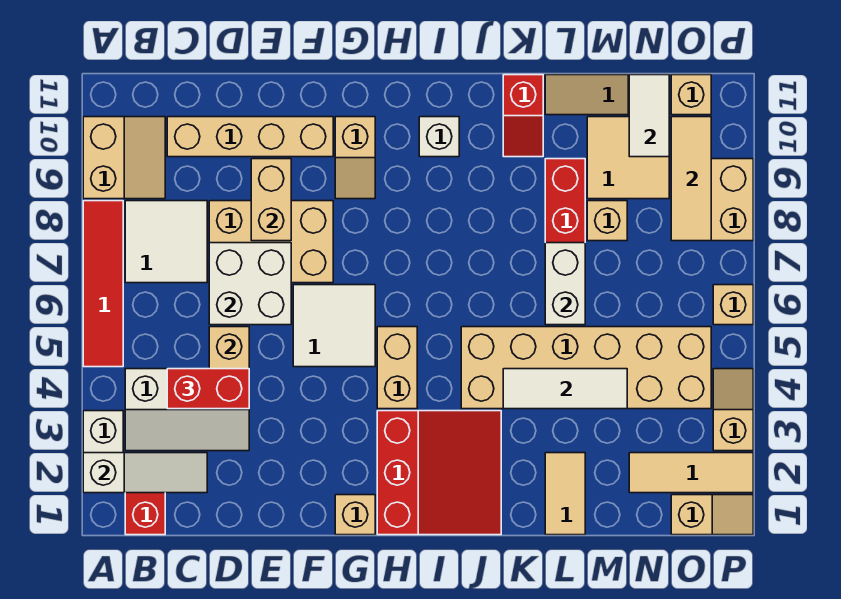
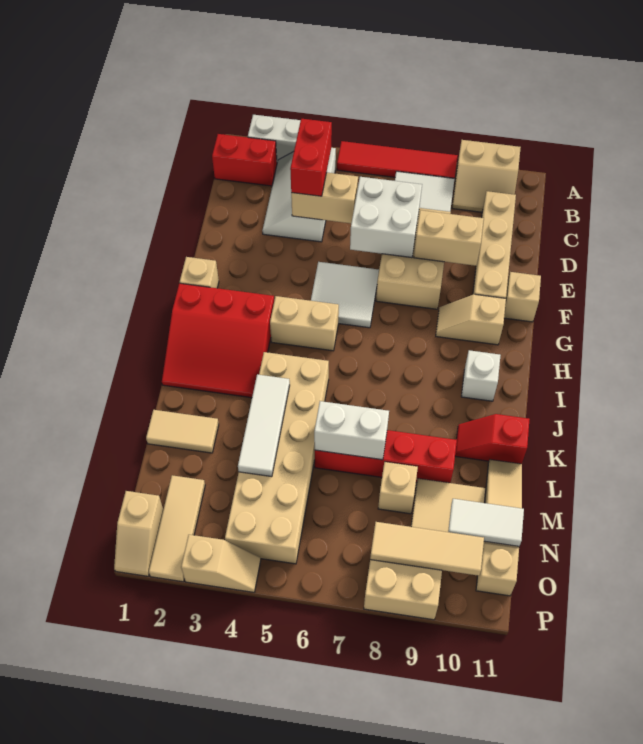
white slope A2:C2 level 2 top A -> none
tan brick P6 level 1 -> tan brick F11 level 1

